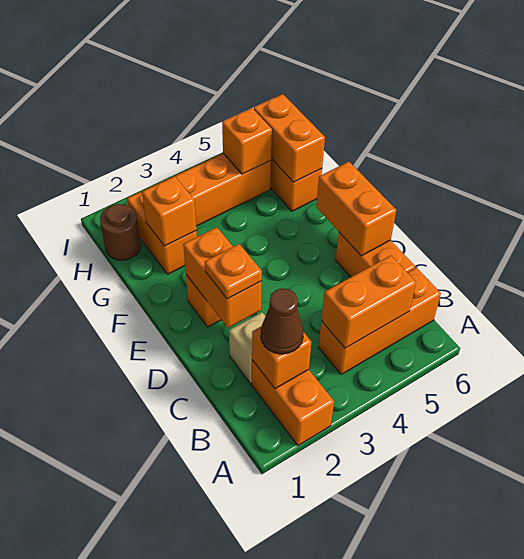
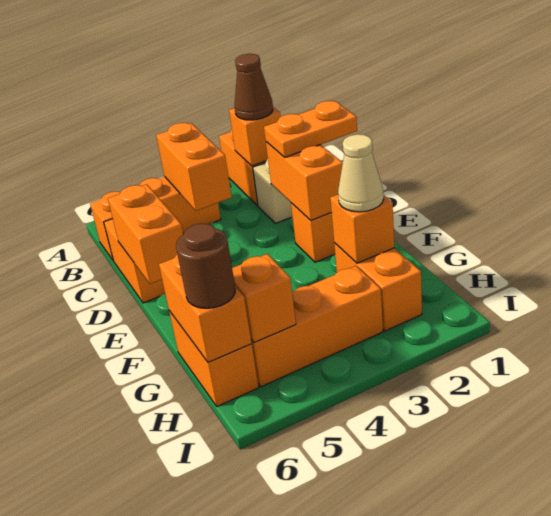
orange brick B4:B5 level 2 -> orange brick B4:C4 level 2
orange plate D2 level 3 -> orange plate D1:D2 level 3
none -> tan cone G2 level 3
brown round brick H1 level 1 -> brown round brick H6 level 3

